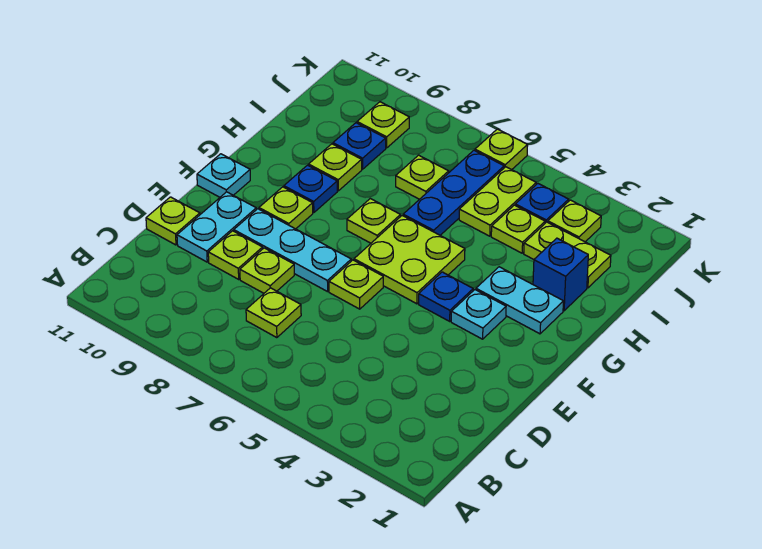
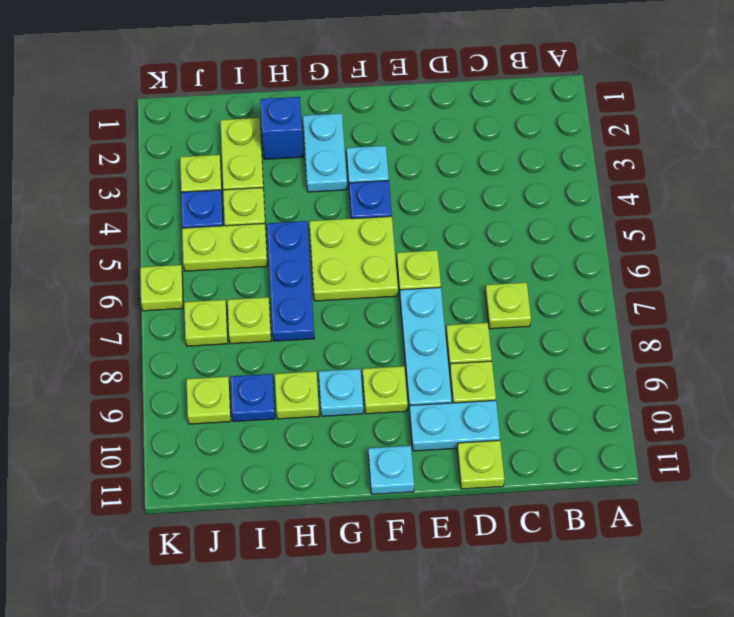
lime plate G7 level 1 -> lime plate J7 level 1
blue plate G9 level 1 -> cyan plate G9 level 1
blue plate H6:J6 level 1 -> blue plate H5:H7 level 1

